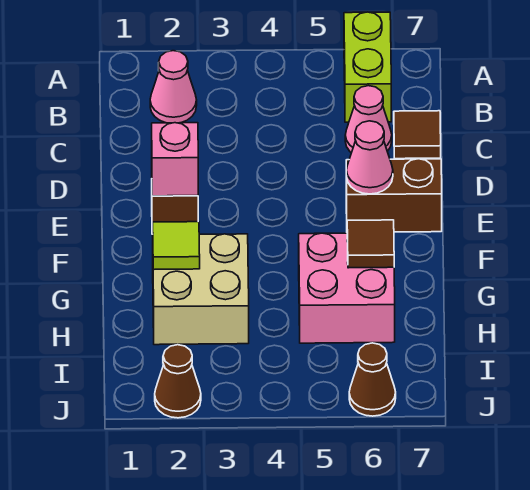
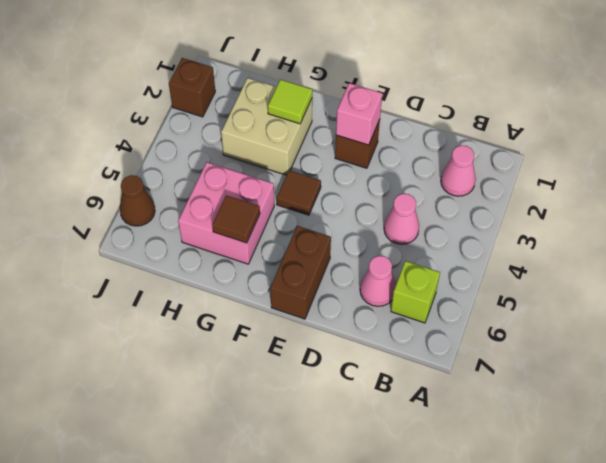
lime brick A6:B6 level 1 -> lime brick B6 level 1
brown tile C7 level 1 -> brown tile F4 level 1
pink cone E6 level 2 -> pink cone C4 level 1
brown cone J2 level 1 -> brown brick J2 level 1

